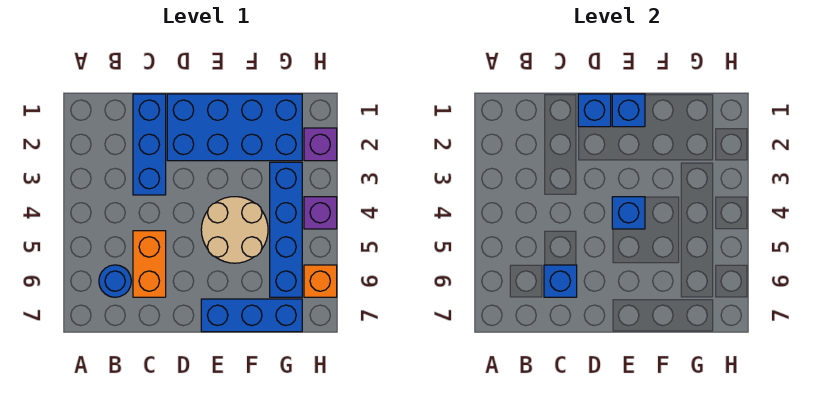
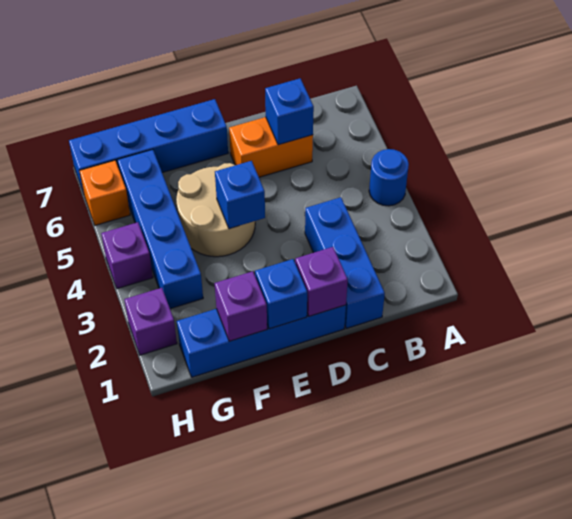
blue round brick B6 level 1 -> blue round brick A4 level 1
orange brick C5:C6 level 1 -> orange brick C6:D6 level 1
blue brick D1:G2 level 1 -> blue brick D1:G1 level 1
blue brick D1 level 2 -> purple brick D1 level 2
blue brick E7:G7 level 1 -> blue brick E7:H7 level 1
none -> purple brick F1 level 2

